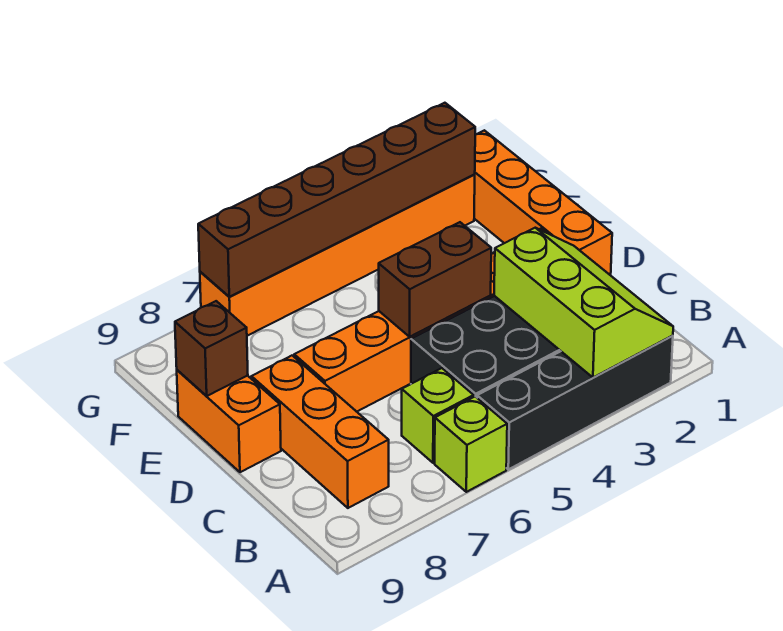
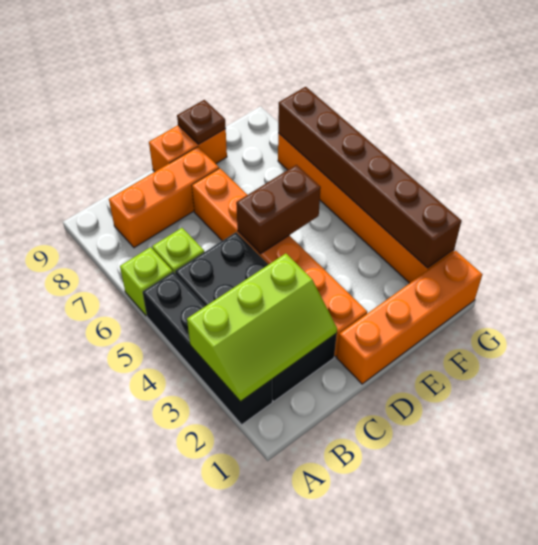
brown brick D4:D5 level 2 -> brown brick D5:E5 level 2
brown brick E9 level 2 -> brown plate E9 level 2

